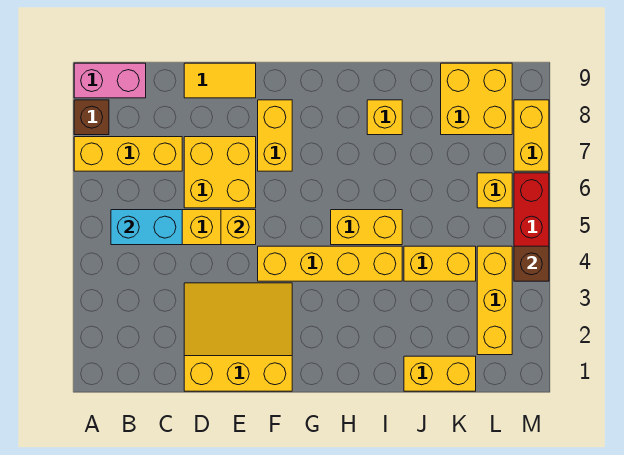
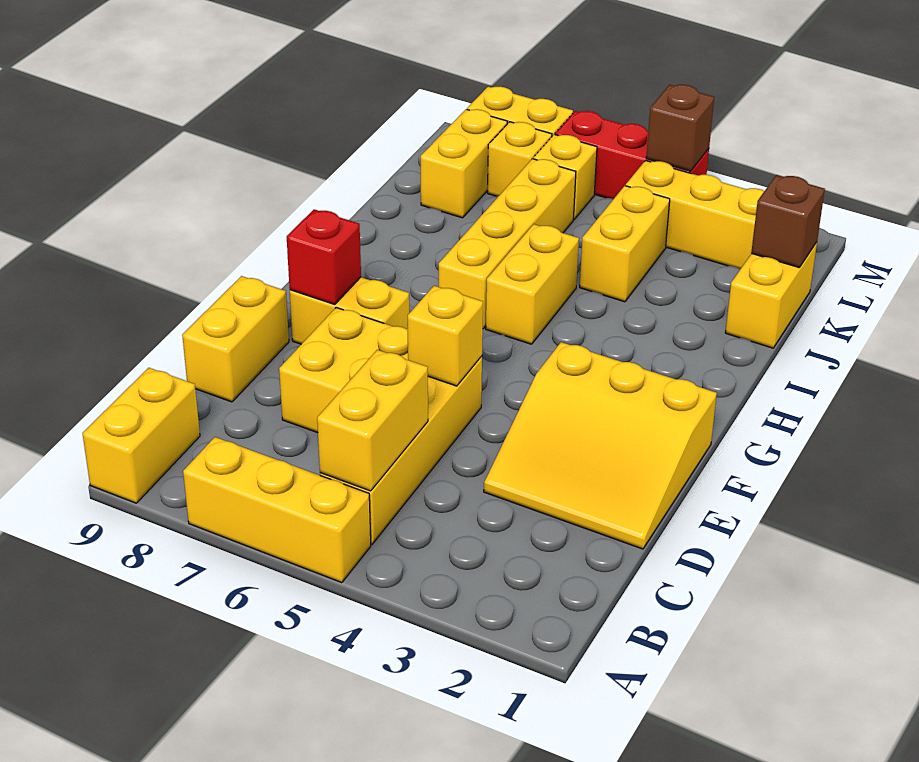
yellow brick A7:C7 level 1 -> yellow brick A5:A7 level 1
brown brick A8 level 1 -> brown brick K1 level 2
pink brick A9:B9 level 1 -> yellow brick A9:B9 level 1
cyan brick B5:C5 level 2 -> yellow brick B5:C5 level 2
yellow slope D1:F3 level 1 top 1 -> yellow slope D1:F3 level 1 top F
yellow tile D9:E9 level 1 -> yellow brick D9:E9 level 1
yellow brick F4:I4 level 1 -> yellow brick H6:K6 level 1
none -> red brick F8 level 2
yellow brick I8 level 1 -> yellow brick L7 level 1
yellow brick K8:L9 level 1 -> yellow brick K8:L8 level 1

